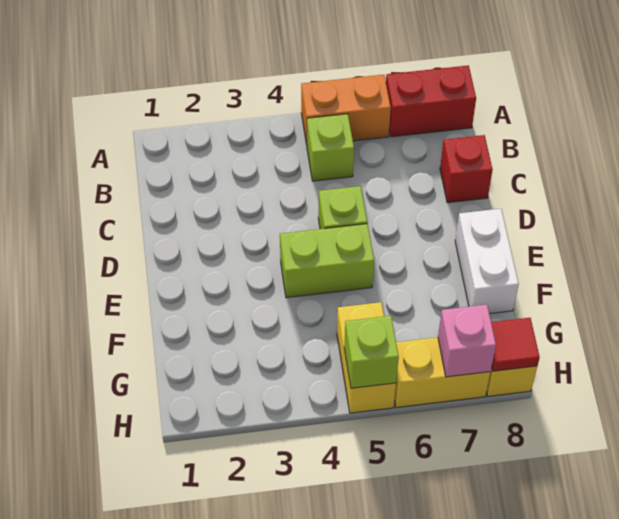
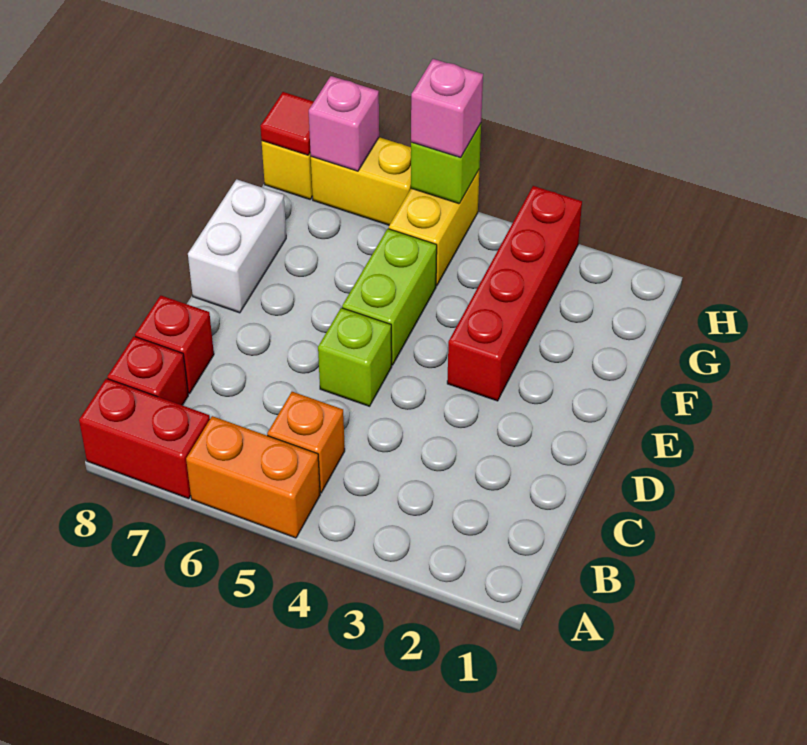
lime brick B5 level 1 -> orange brick B5 level 1
none -> red brick B8 level 1
none -> red brick E3:H3 level 1
lime brick E4:E5 level 1 -> lime brick E5:F5 level 1
none -> pink brick H5 level 3

